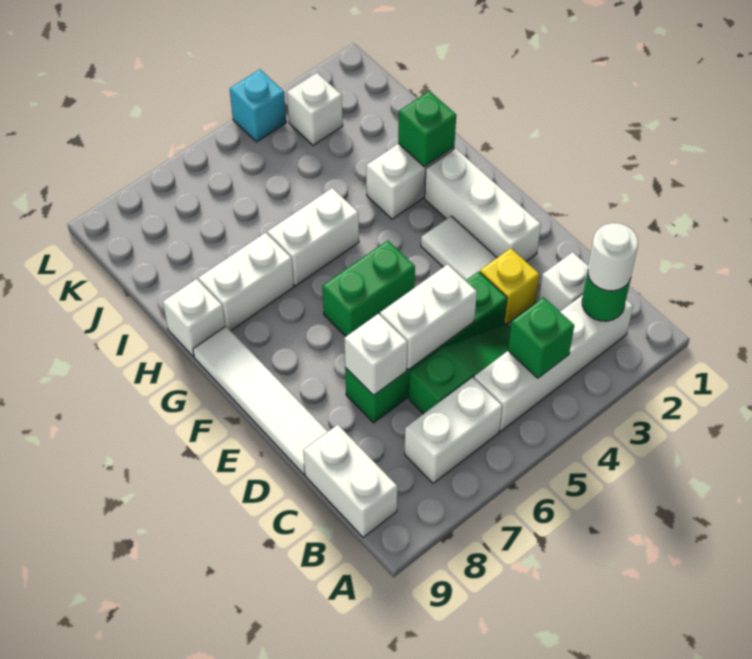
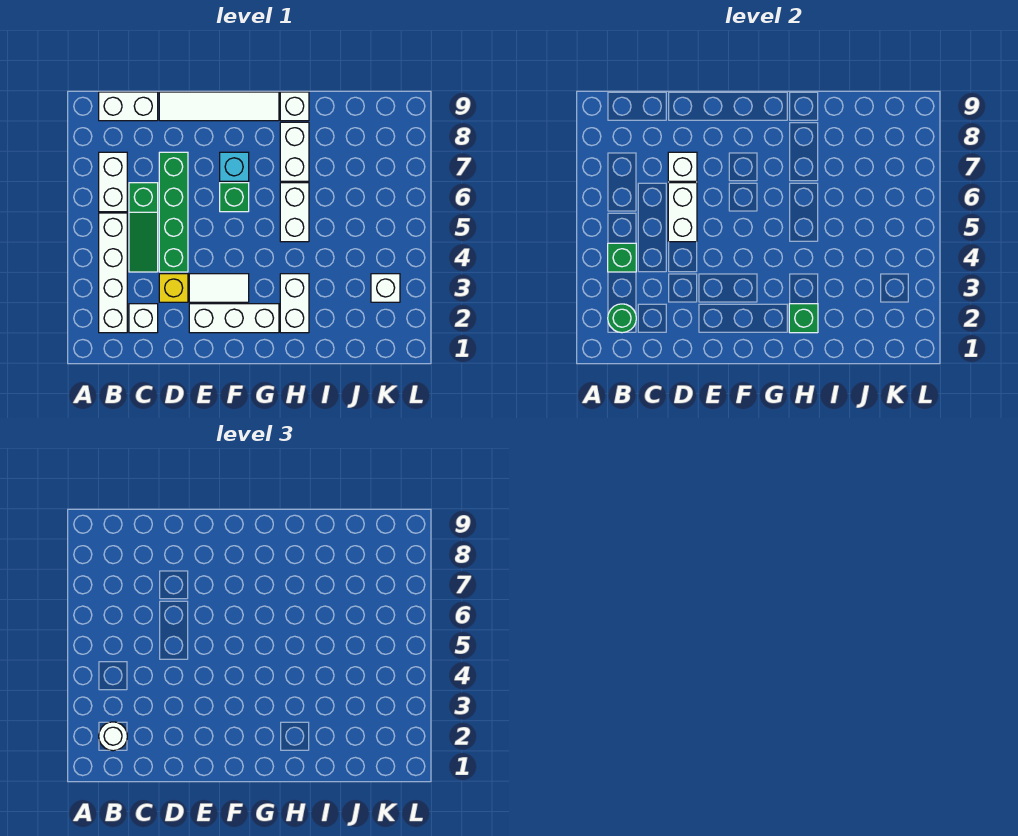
green brick F5:F6 level 1 -> green brick F6 level 1
cyan brick L4 level 1 -> cyan brick F7 level 1

